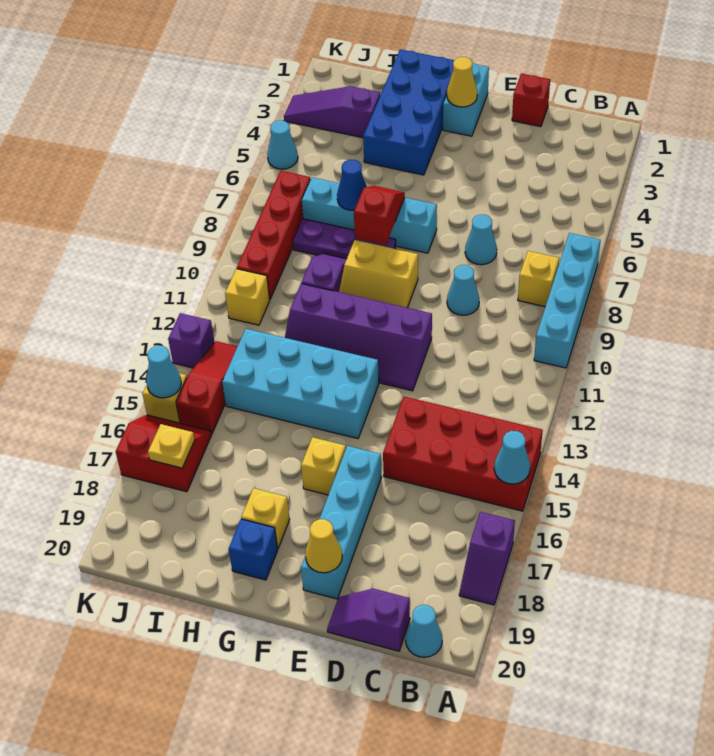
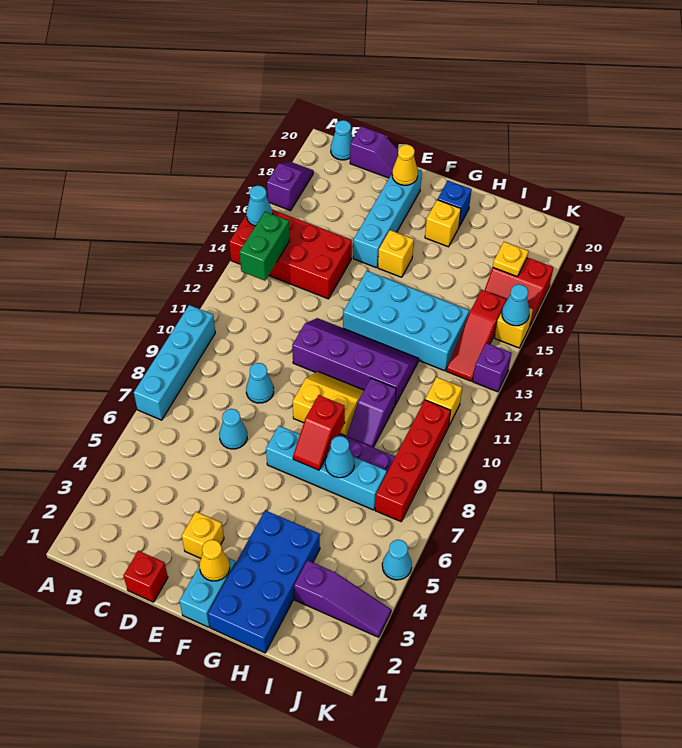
yellow brick B8 level 1 -> yellow brick E3 level 1
none -> green brick B13:B14 level 2
blue cone H7 level 2 -> cyan cone H7 level 2

